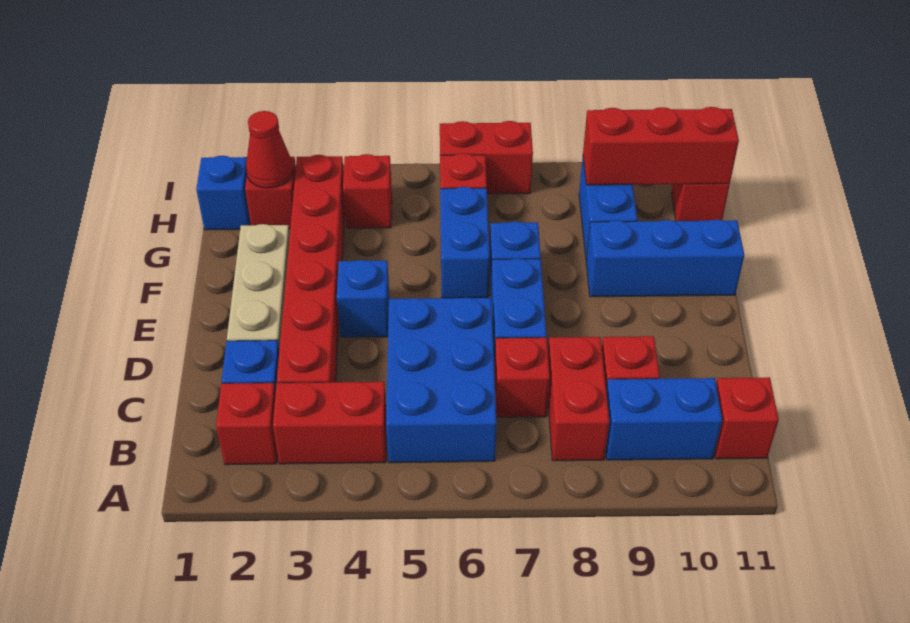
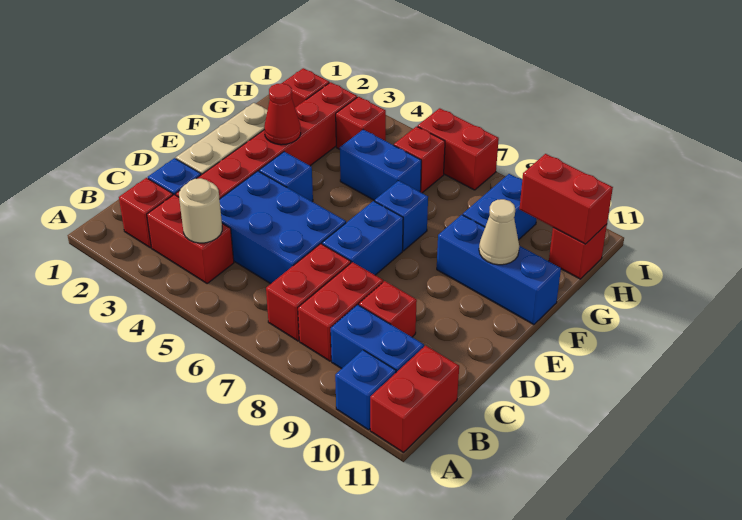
none -> tan round brick B4 level 2
blue brick B5:D6 level 1 -> blue brick C4:D6 level 1
red brick B11 level 1 -> red brick A11:B11 level 1
red brick C7 level 1 -> red brick B7:C7 level 1
blue brick F6:G6 level 1 -> blue brick G5:G6 level 1
none -> tan cone F10 level 2
blue brick H1 level 1 -> blue brick A10 level 1
red cone H2 level 2 -> red cone F3 level 2
red brick H9:H11 level 2 -> red brick H10:H11 level 2

